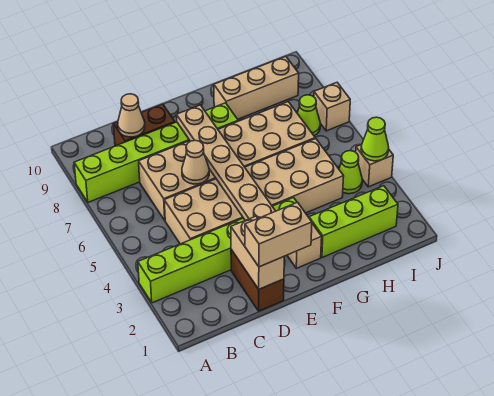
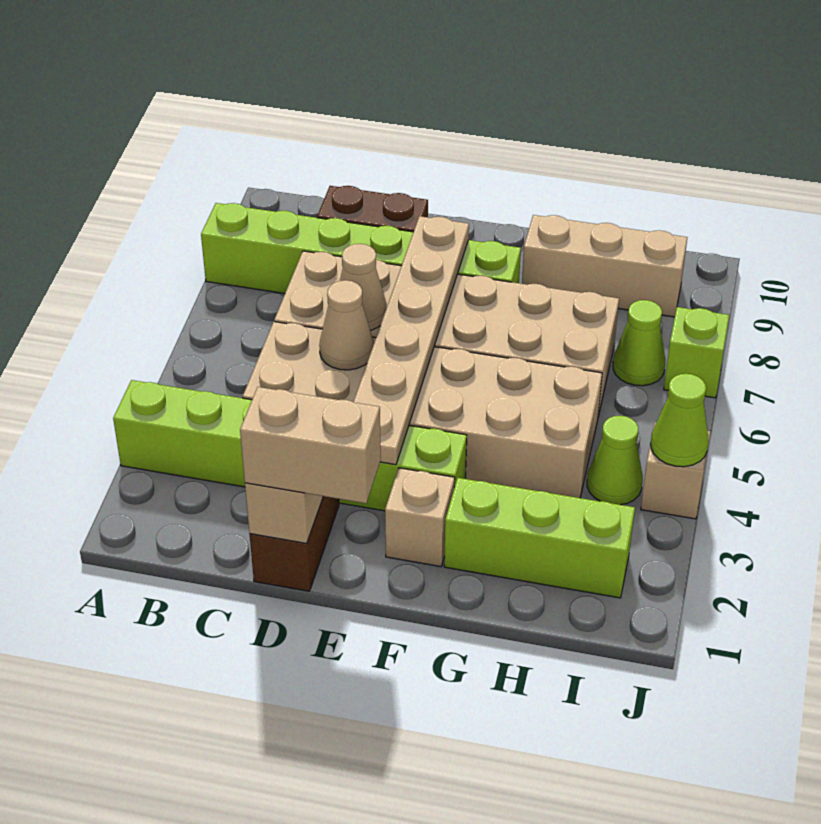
tan cone C9 level 2 -> tan cone D5 level 2
tan brick J7 level 1 -> lime brick J7 level 1

